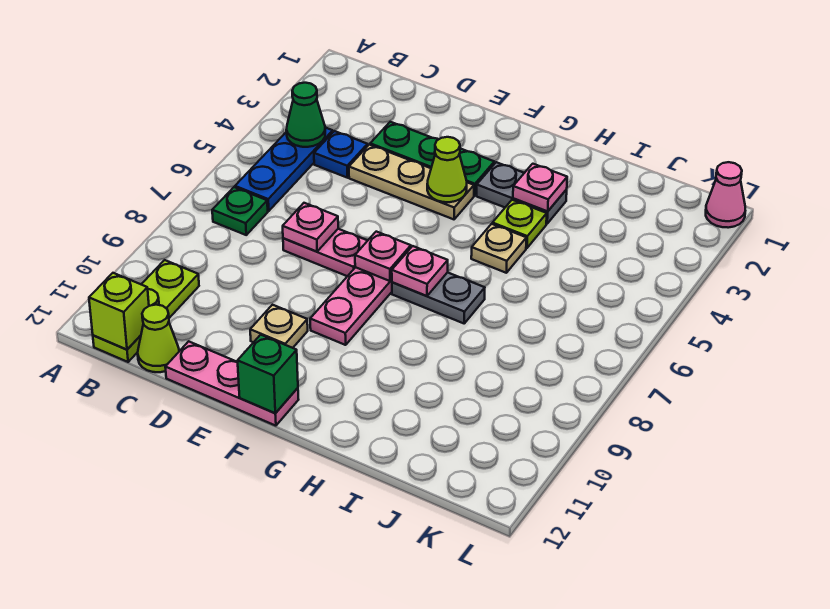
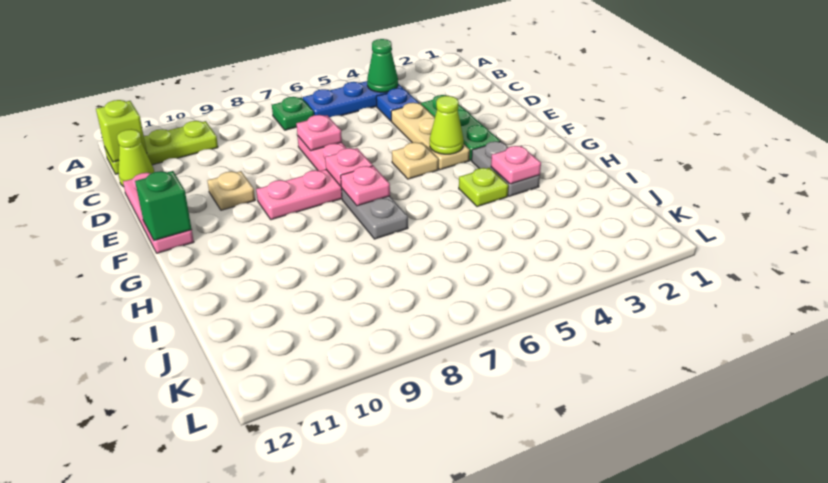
tan plate H5 level 1 -> tan plate F5 level 1
pink cone L1 level 1 -> none

